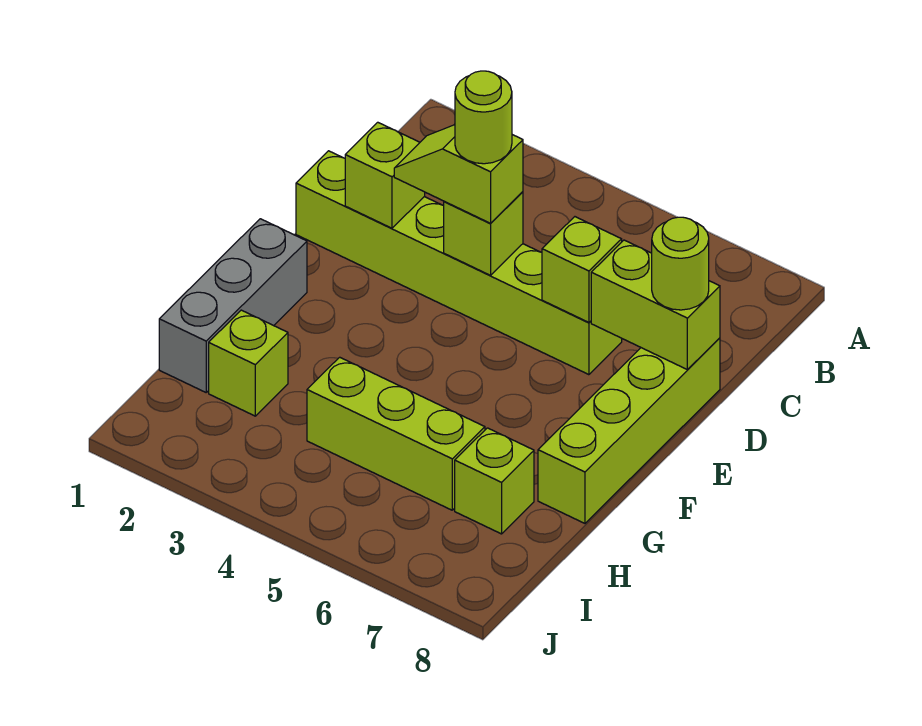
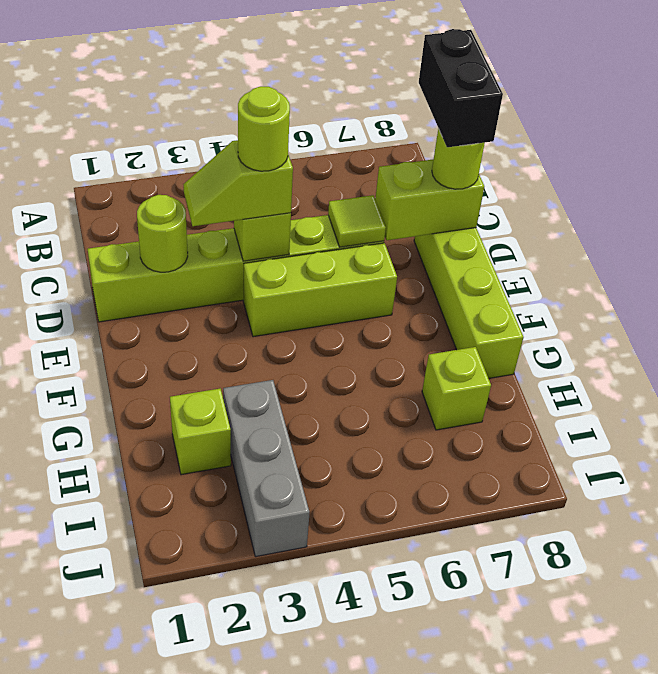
none -> black brick C8:D8 level 4
lime brick D2 level 2 -> lime round brick D2 level 2
lime brick D6 level 2 -> lime tile D6 level 2
grey brick F1:H1 level 1 -> grey brick H3:J3 level 1
lime brick H4:H6 level 1 -> lime brick E4:E6 level 1

